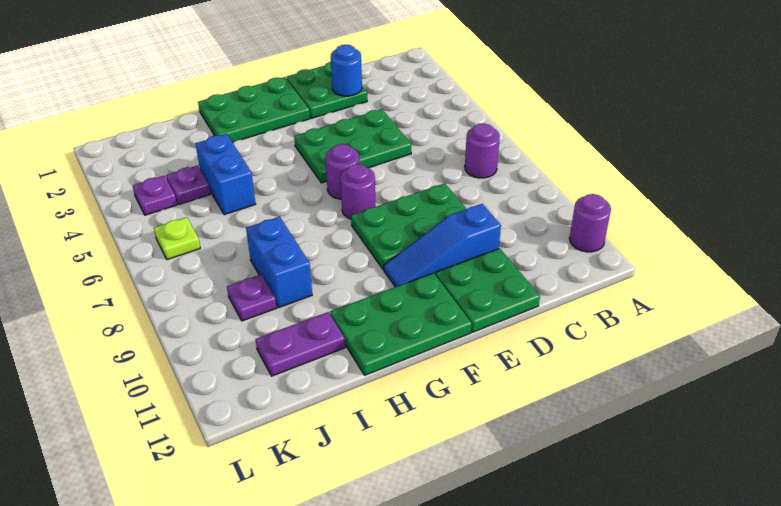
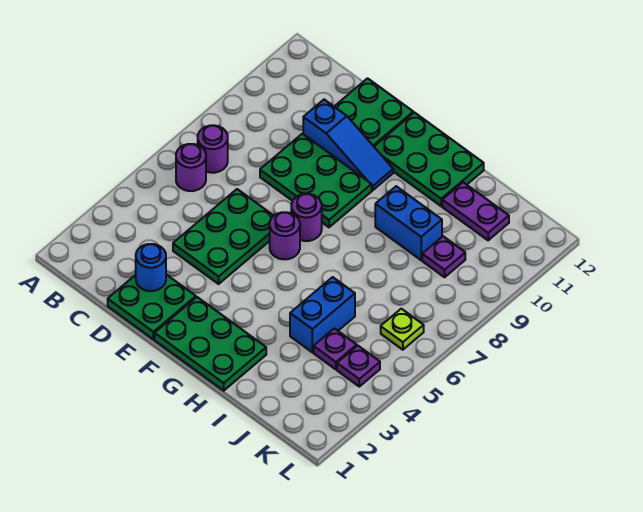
purple round brick A11 level 1 -> purple round brick B6 level 1
green plate D4:F5 level 1 -> green plate D4:E6 level 1
blue brick I8:I9 level 1 -> blue brick H9:I9 level 1

